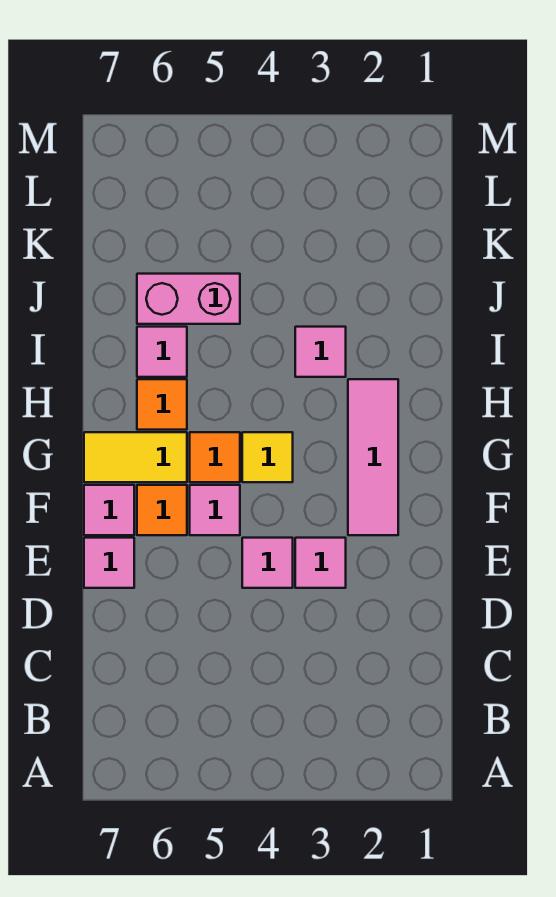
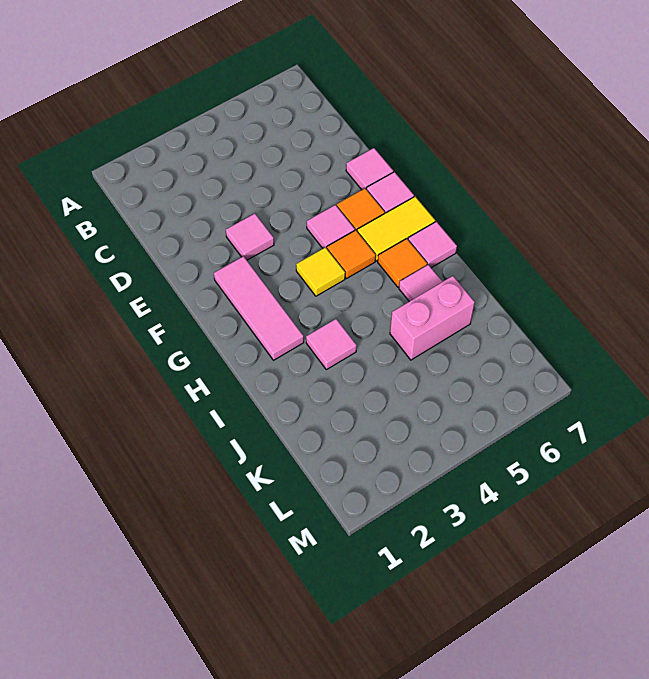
pink tile E4 level 1 -> pink tile H7 level 1

